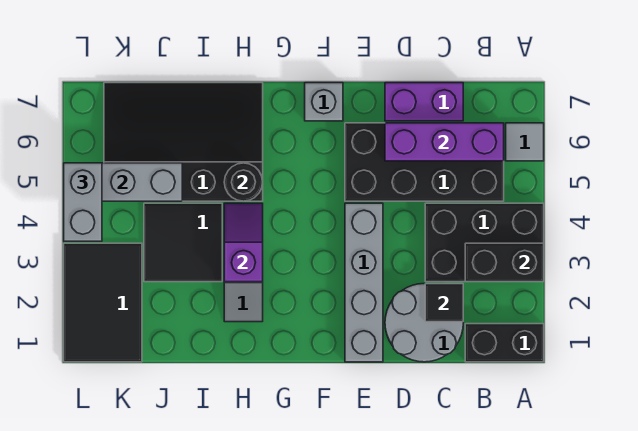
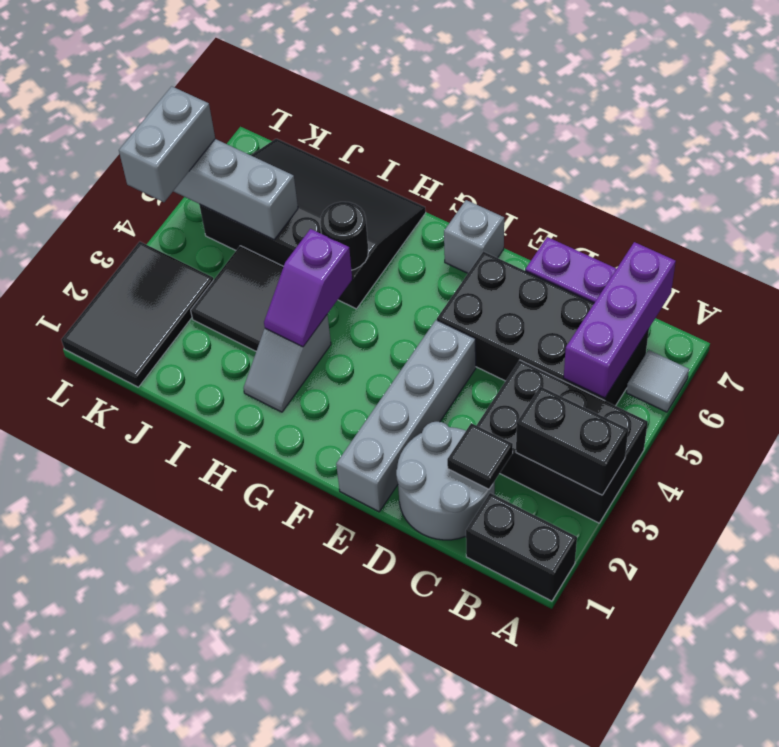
purple brick B6:D6 level 2 -> purple brick B5:B7 level 2
purple slope H3:H4 level 2 top 3 -> purple slope H3:H4 level 2 top 4

